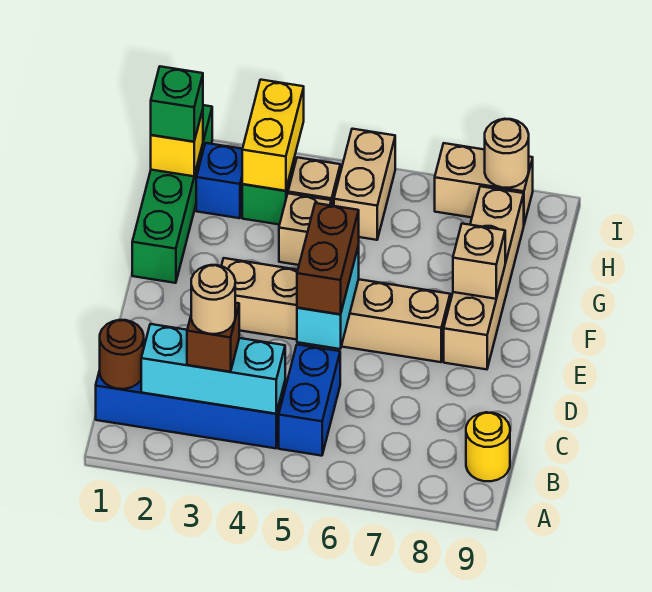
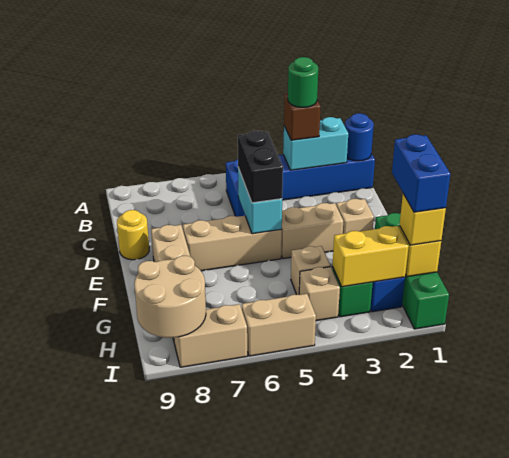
brown round brick B1 level 2 -> blue round brick B1 level 2
cyan brick B2:B4 level 2 -> cyan brick B2:B3 level 2
tan round brick B3 level 4 -> green round brick B3 level 4
yellow round brick B9 level 1 -> yellow round brick D9 level 1
brown brick D5:E5 level 3 -> black brick D5:E5 level 3
tan brick F8 level 2 -> tan brick E2 level 1
none -> blue brick G1:H1 level 4
green brick H1 level 3 -> yellow brick H1 level 3
yellow brick H3:I3 level 2 -> yellow brick H2:H3 level 2
tan brick H5:I5 level 1 -> tan brick I5:I6 level 1
tan round brick I8 level 2 -> tan round brick H8:I9 level 2

